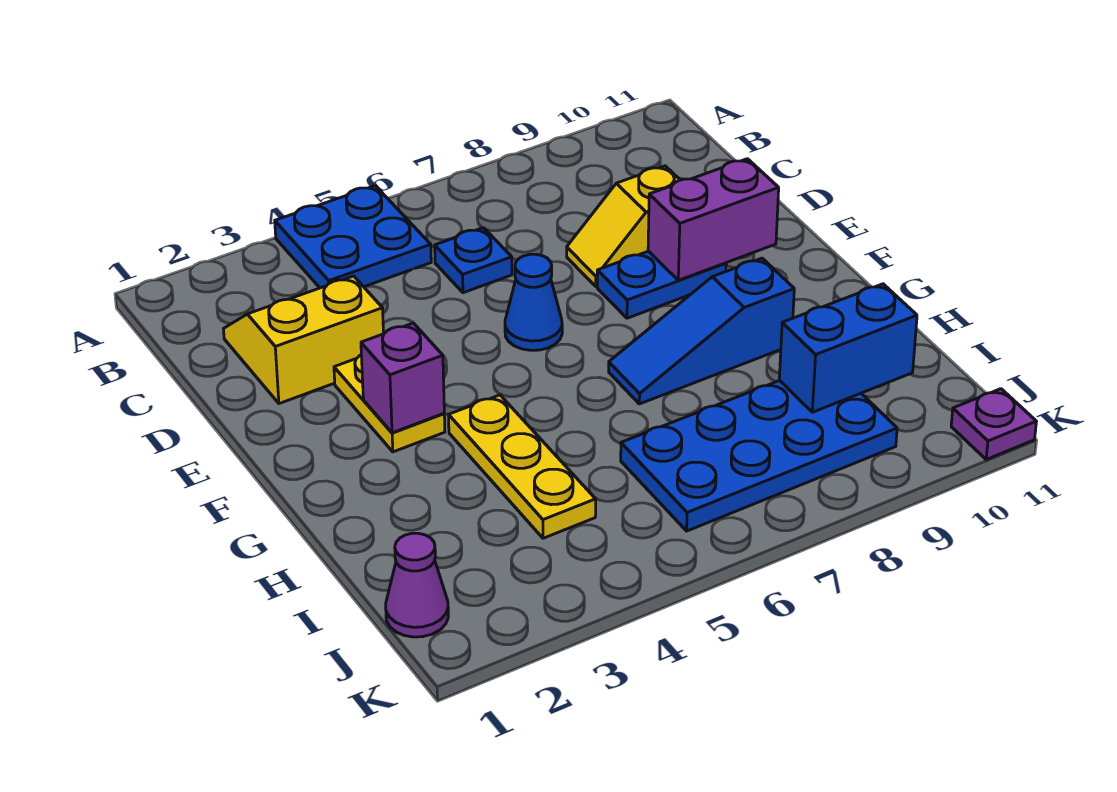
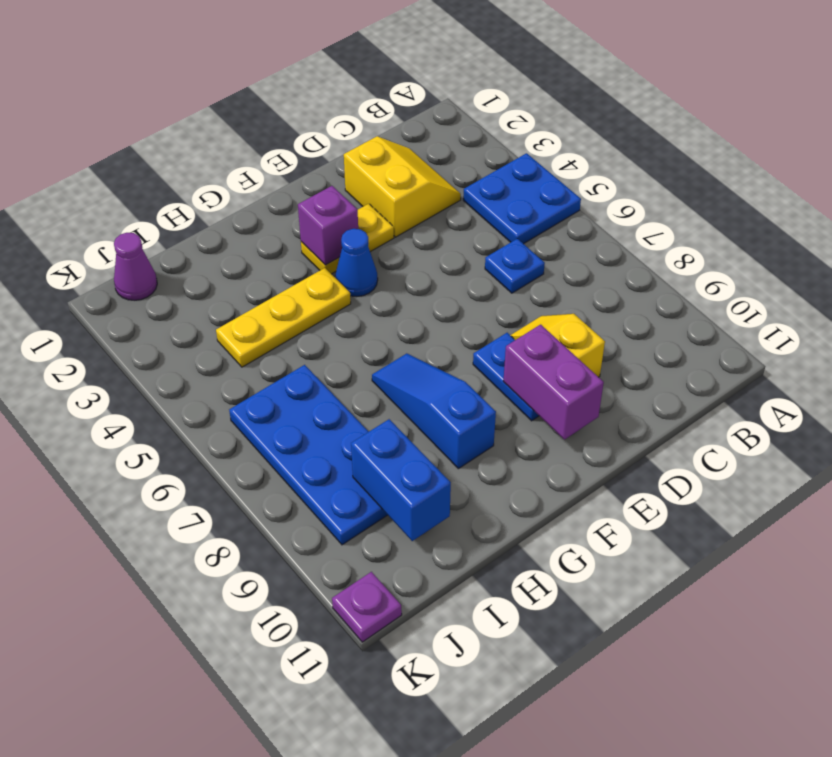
blue cone E6 level 1 -> blue cone F4 level 1

